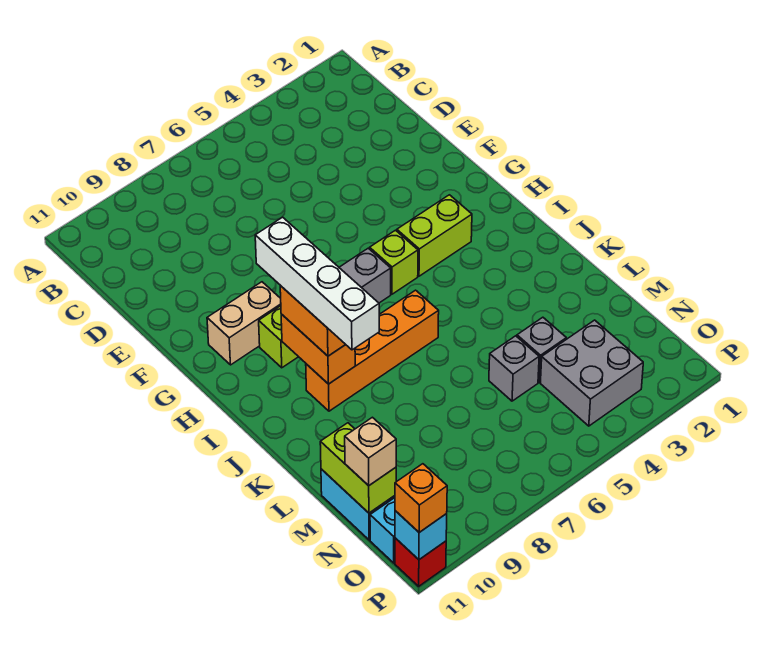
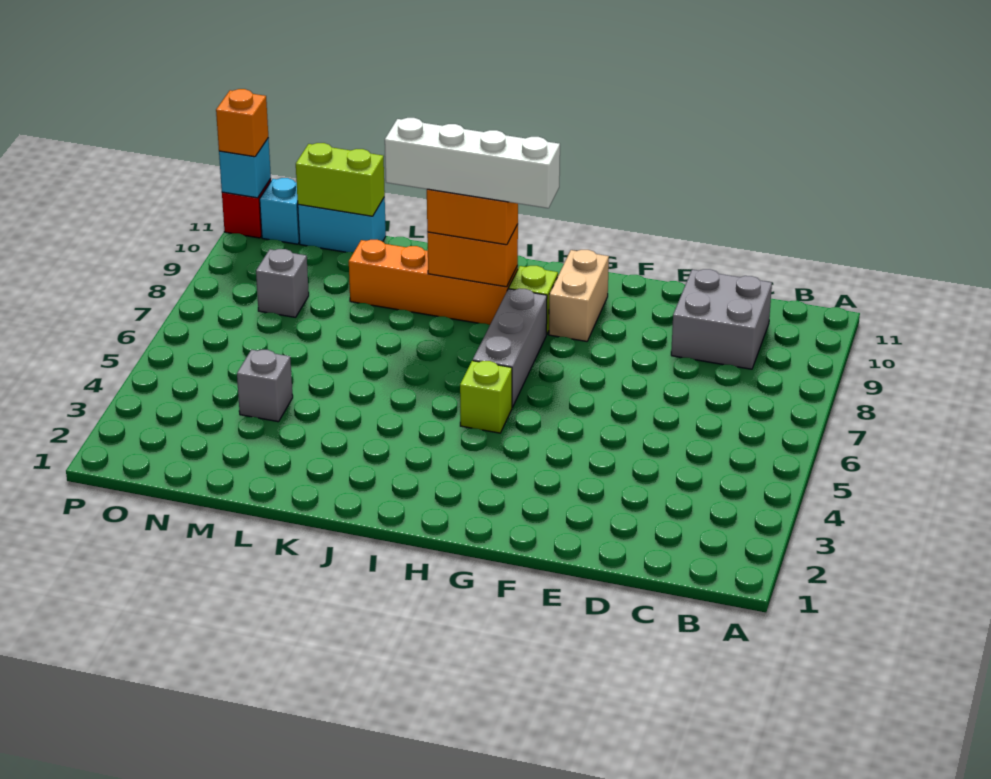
lime brick H3:H4 level 1 -> none
orange brick J6:J9 level 1 -> orange brick I9:L9 level 1
grey brick M5 level 1 -> grey brick N8 level 1
grey brick N3:O4 level 1 -> grey brick C9:D10 level 1
tan brick N11 level 3 -> none

